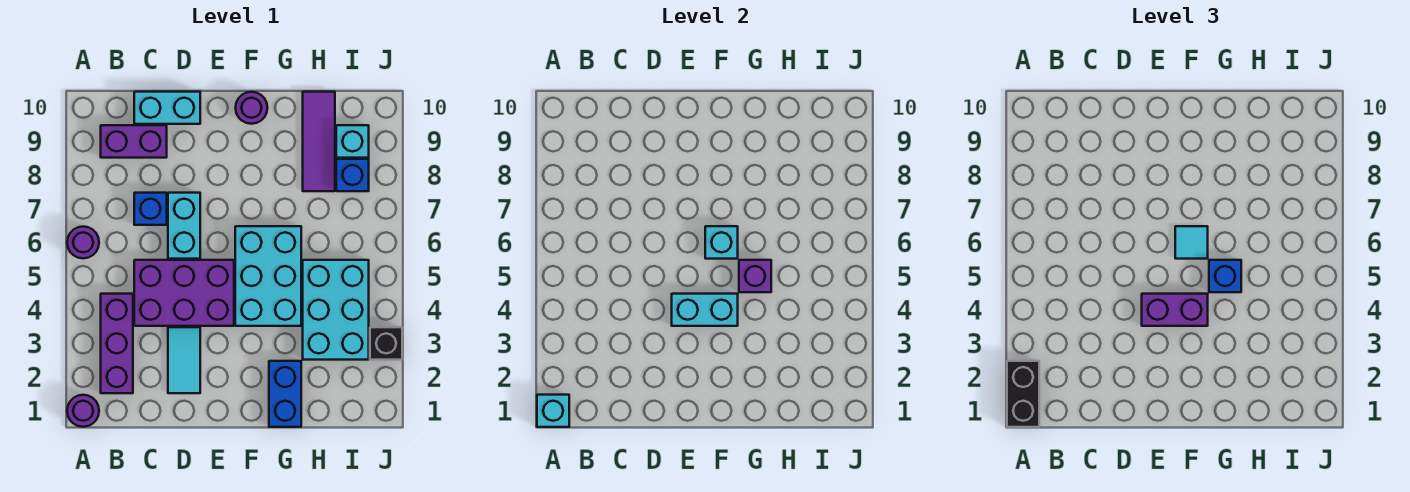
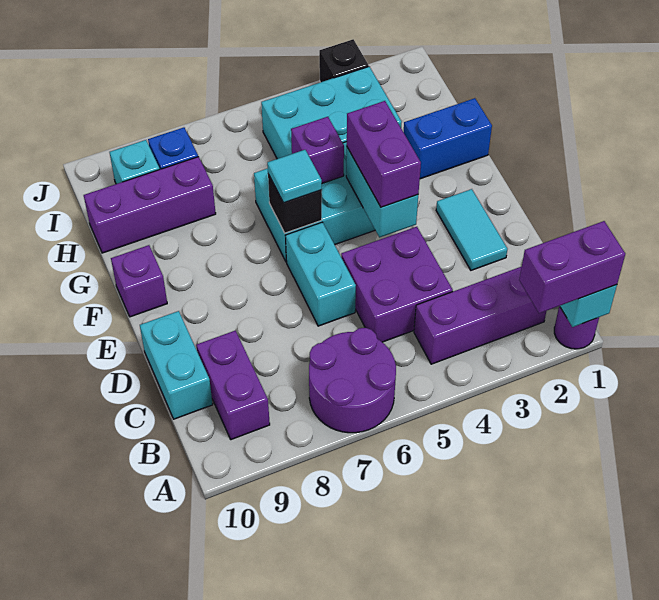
black brick A1:A2 level 3 -> purple brick A1:A2 level 3
purple round brick A6 level 1 -> purple round brick A6:B7 level 1
purple brick C4:E5 level 1 -> purple brick C4:D5 level 1
blue brick C7 level 1 -> none
cyan tile D2:D3 level 1 -> cyan tile D2:E2 level 1
cyan brick D6:D7 level 1 -> cyan brick D6:E6 level 1
cyan brick F6 level 2 -> black brick F6 level 2
purple round brick F10 level 1 -> purple brick F10 level 1
blue brick G5 level 3 -> none
purple tile H8:H10 level 1 -> purple brick H8:H10 level 1

